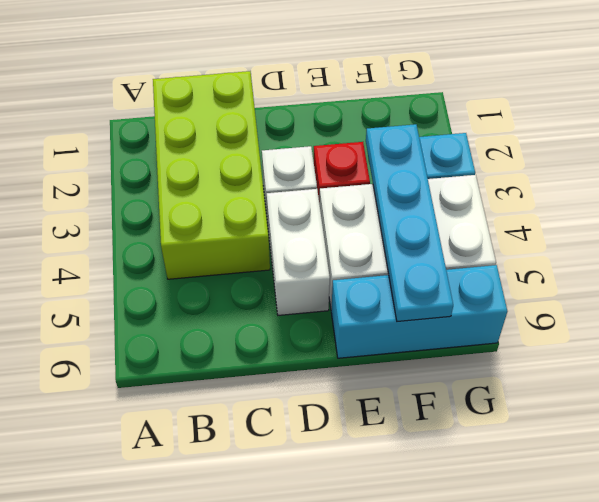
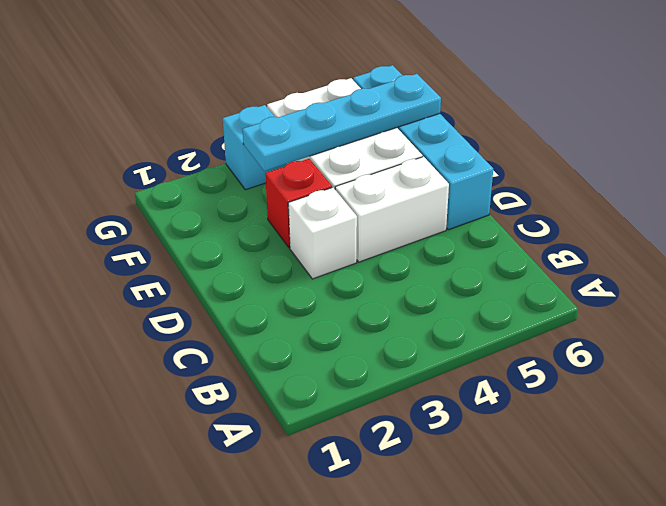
lime brick B1:C4 level 1 -> none
cyan brick E6:G6 level 1 -> cyan brick D6:G6 level 1

